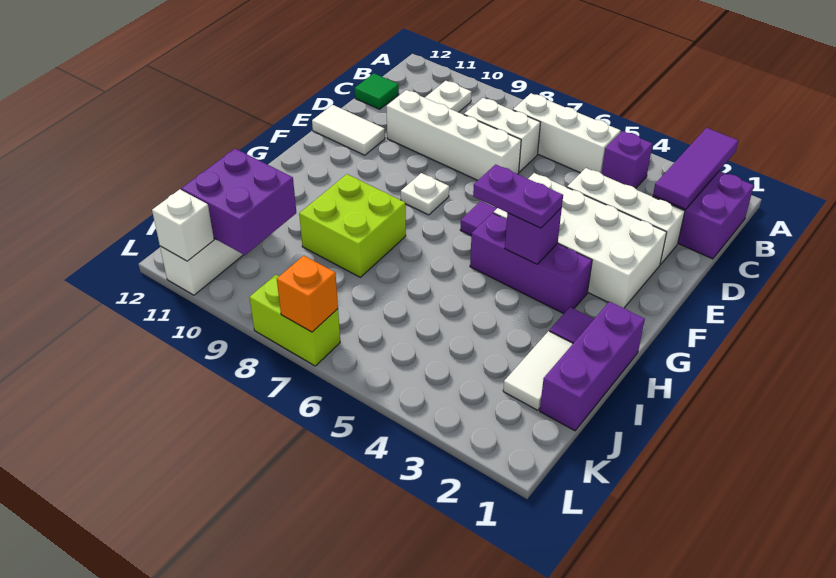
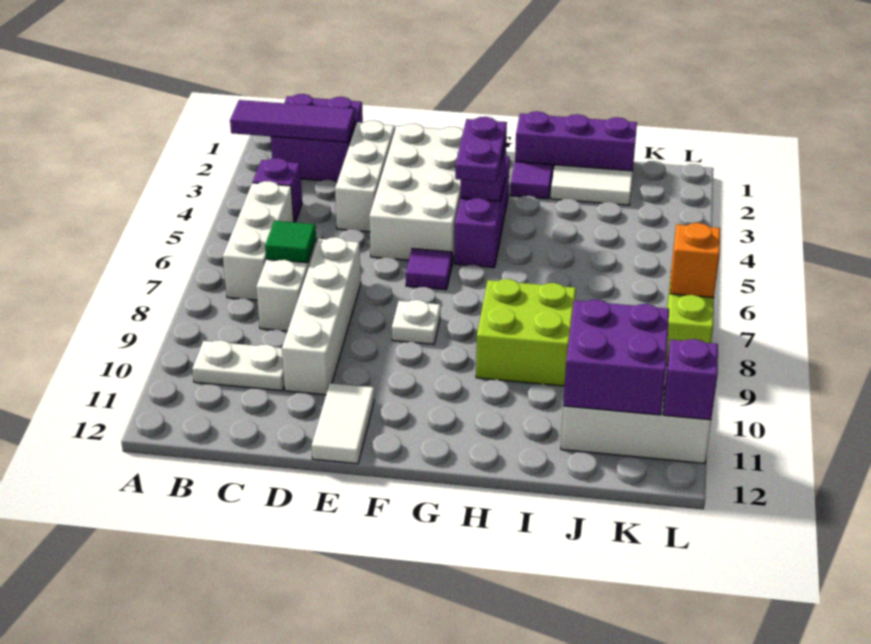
green tile C12 level 1 -> green tile C7 level 2
white brick L11 level 2 -> purple brick L11 level 2

